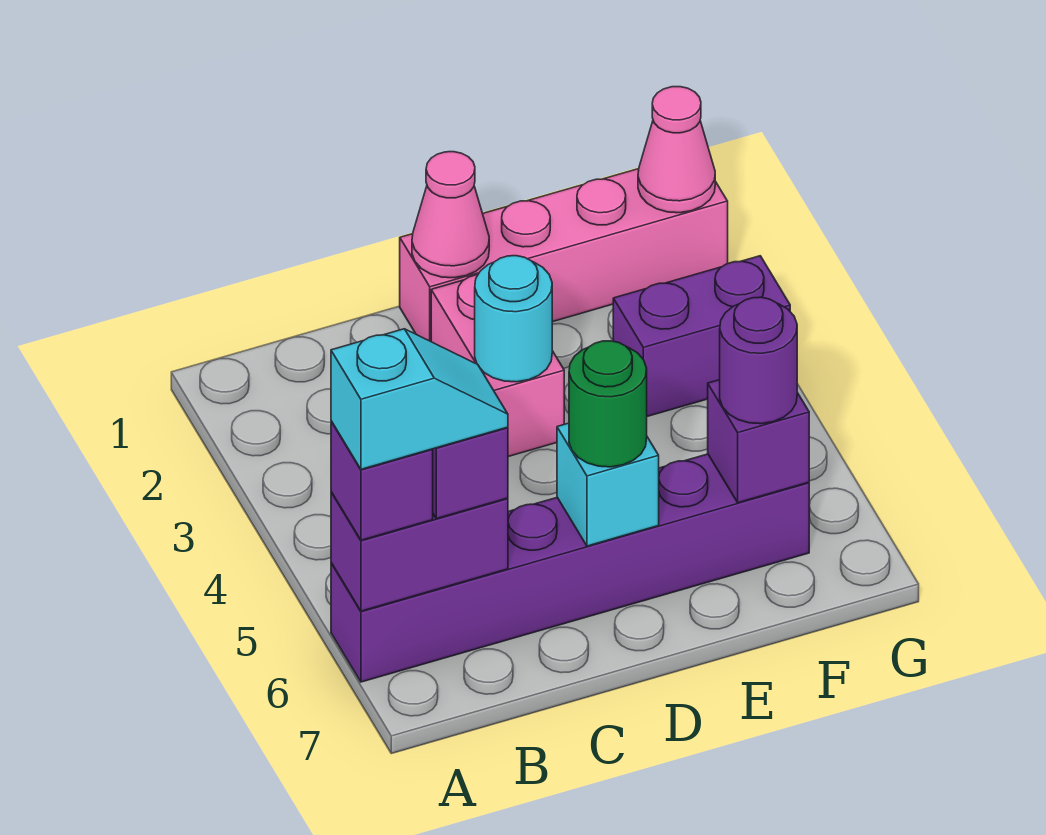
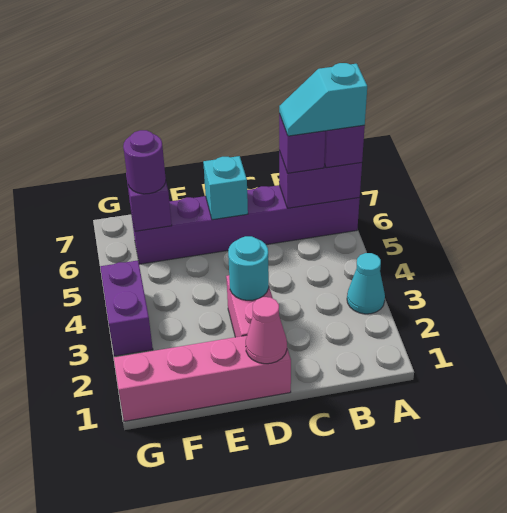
none -> cyan cone A3 level 1
green round brick D6 level 3 -> none
purple brick F3:G3 level 1 -> purple brick G3:G4 level 1
pink cone G1 level 2 -> none

